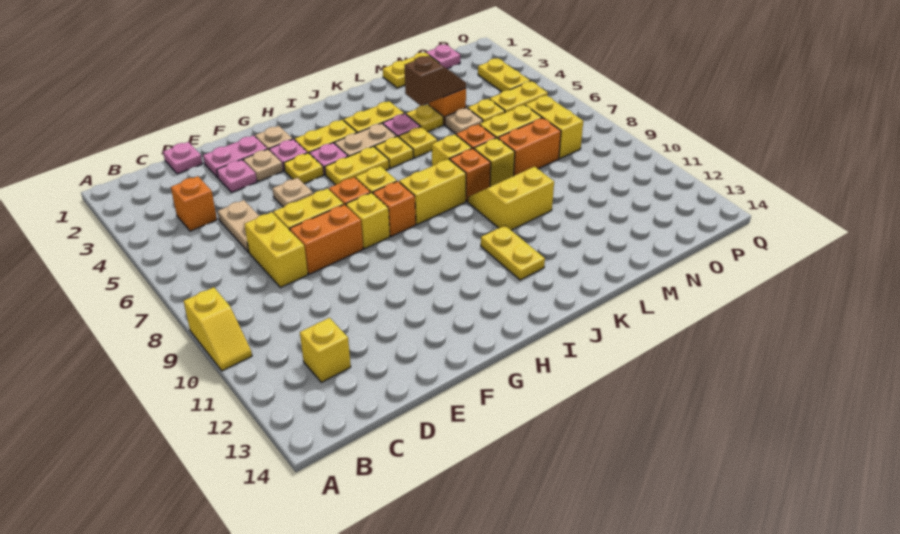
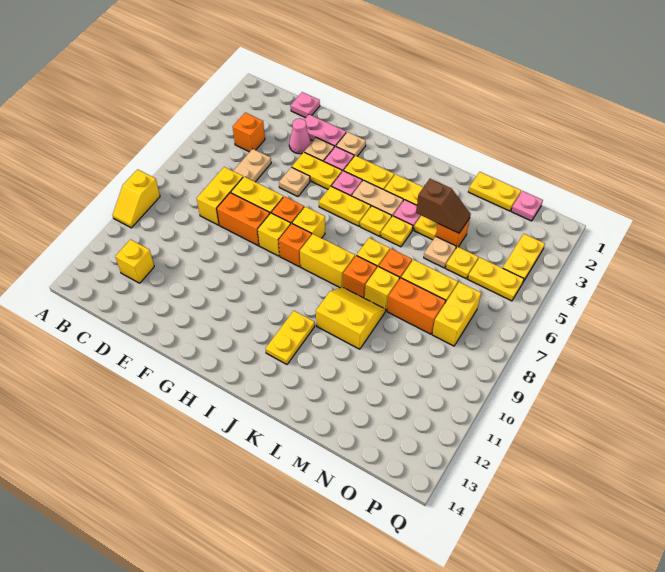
pink plate E3 level 1 -> pink cone E3 level 1
yellow plate G4 level 1 -> yellow plate F4:G4 level 1

